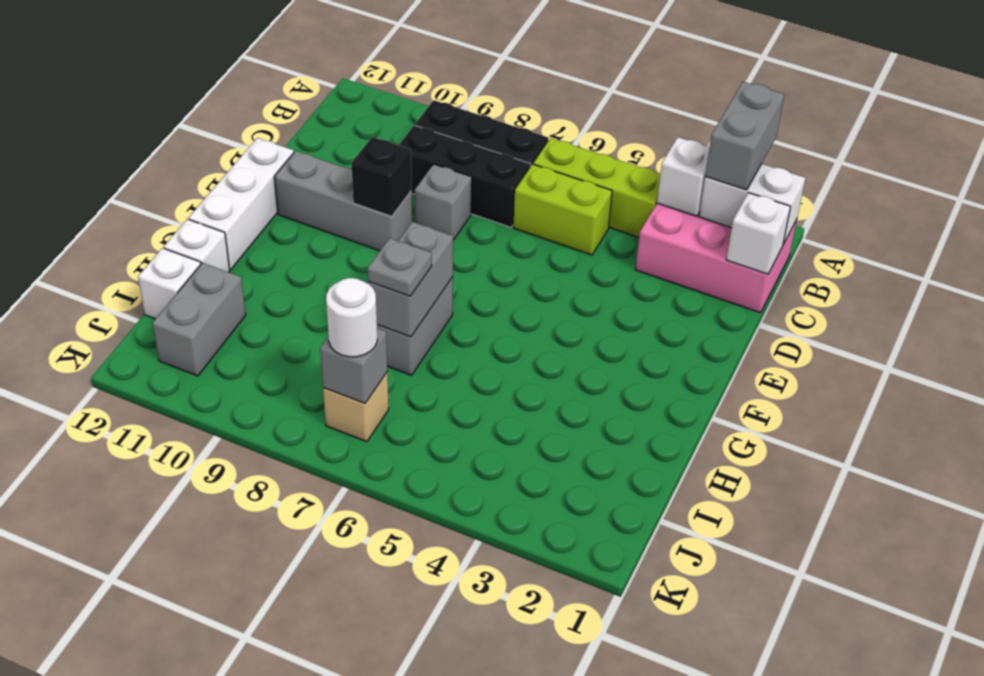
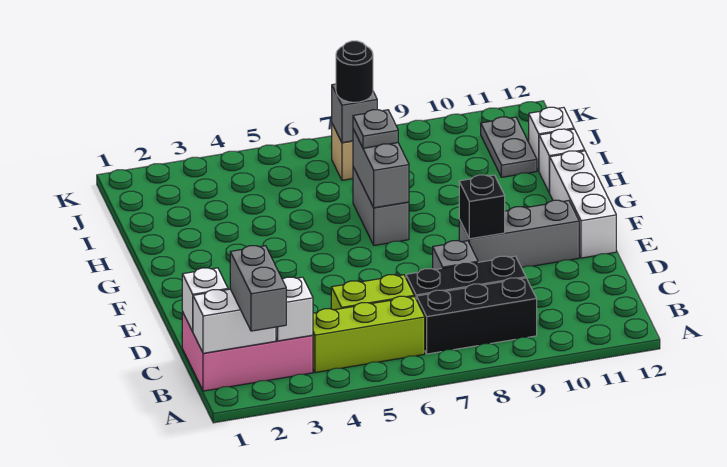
grey brick I11:J11 level 1 -> grey plate I11:J11 level 1
white round brick J7 level 3 -> black round brick J7 level 3

